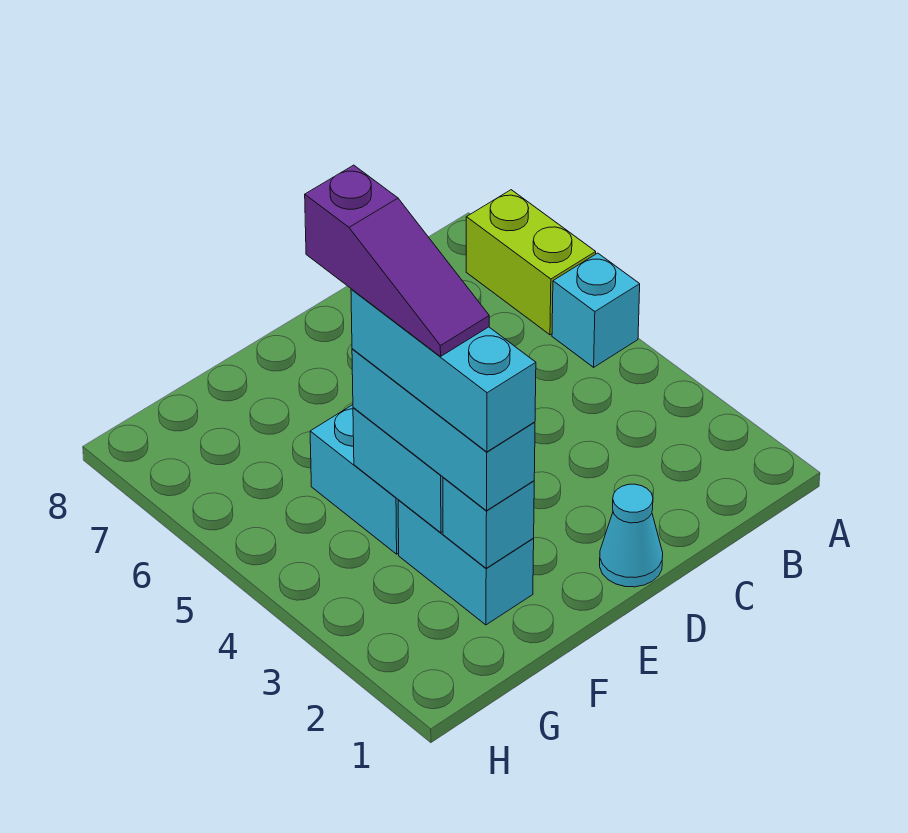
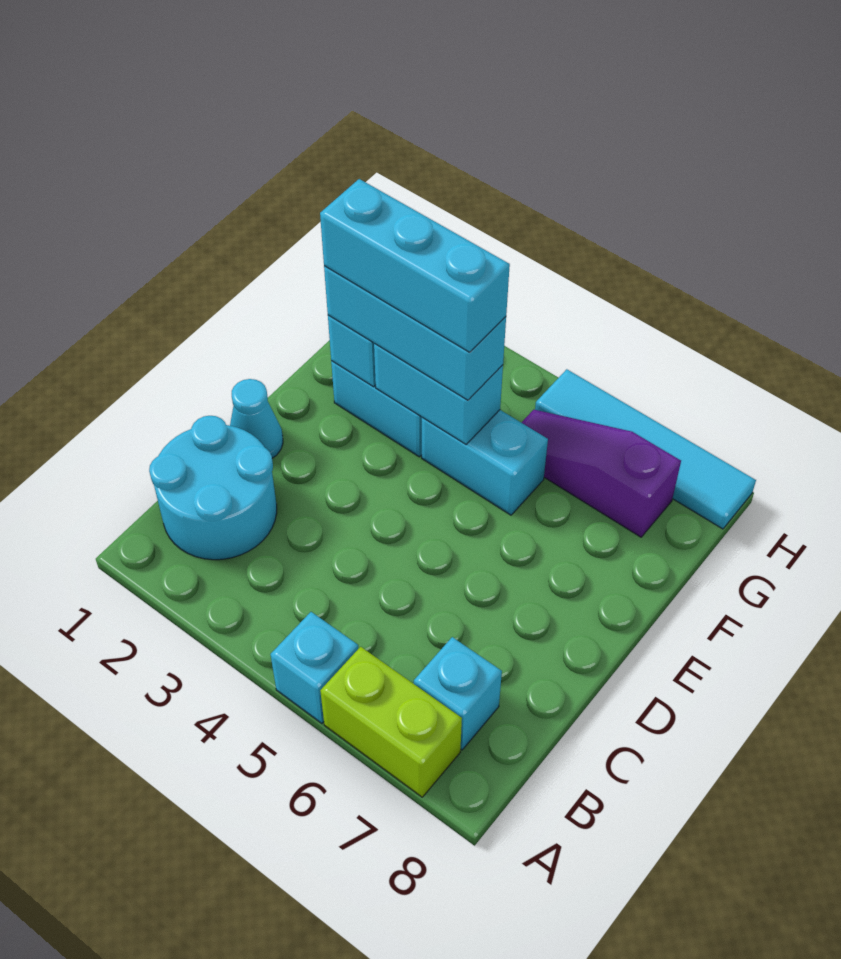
none -> cyan round brick B1:C2 level 1
none -> cyan brick B7 level 1
purple slope F3:F5 level 5 top 5 -> purple slope G5:G7 level 1 top 7
none -> cyan tile H5:H8 level 1

